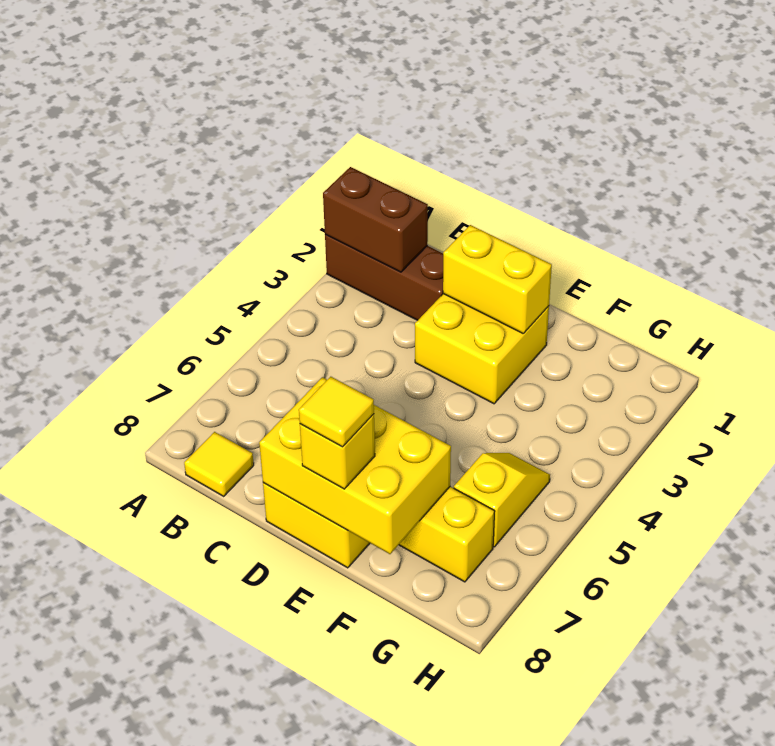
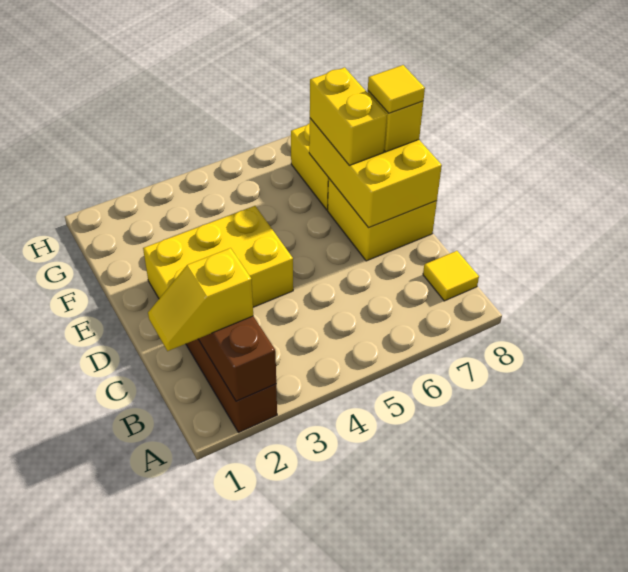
yellow brick D2:E3 level 1 -> yellow brick D2:E4 level 1
yellow brick D2:E2 level 2 -> yellow brick E7:F7 level 3
yellow slope G5:G6 level 1 top 6 -> yellow slope B1:B2 level 3 top 2

